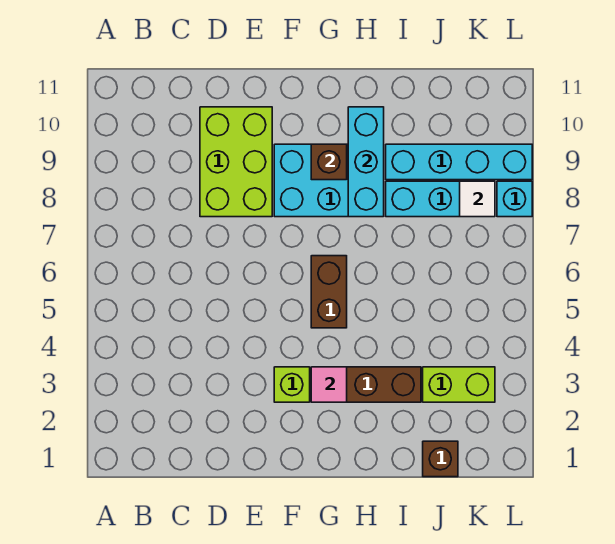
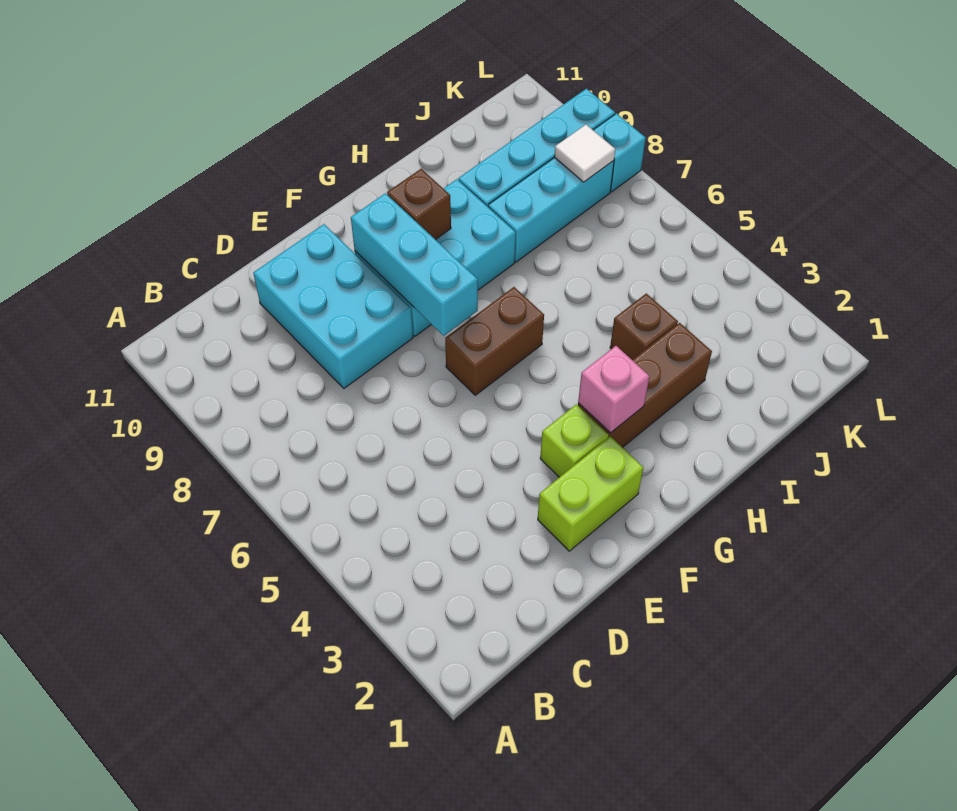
lime brick D8:E10 level 1 -> cyan brick D8:E10 level 1
pink tile G3 level 2 -> pink brick G3 level 2
brown brick G5:G6 level 1 -> brown brick F6:G6 level 1
cyan brick H8:H10 level 2 -> cyan brick F7:F9 level 2
brown brick J1 level 1 -> brown brick I4 level 1
lime brick J3:K3 level 1 -> lime brick E2:F2 level 1

